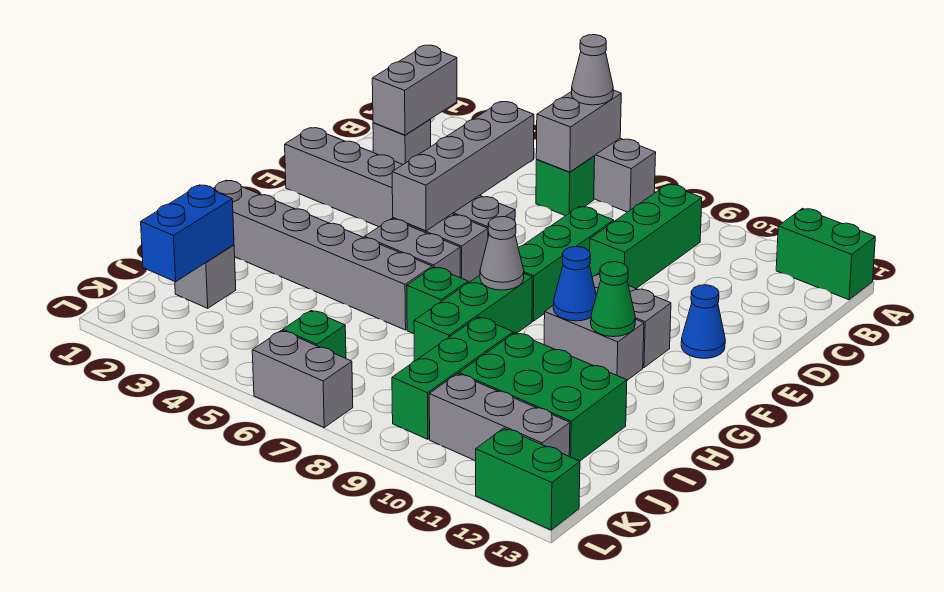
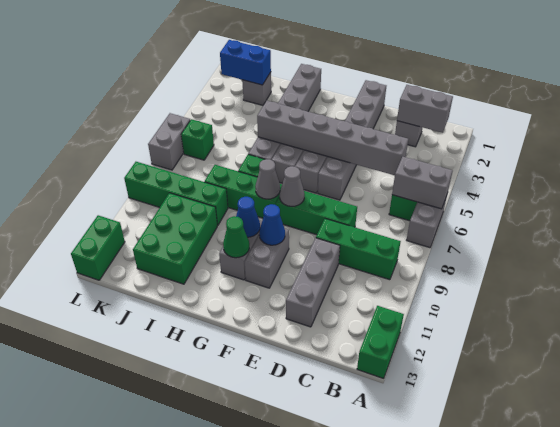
grey cone A6 level 3 -> grey cone F8 level 2
grey brick C5:F5 level 2 -> grey brick C5:H5 level 2
blue cone E12 level 1 -> blue cone F10 level 2
green brick I9:K9 level 1 -> green brick I9:L9 level 1
grey brick K10:K12 level 1 -> grey brick D10:D12 level 1

